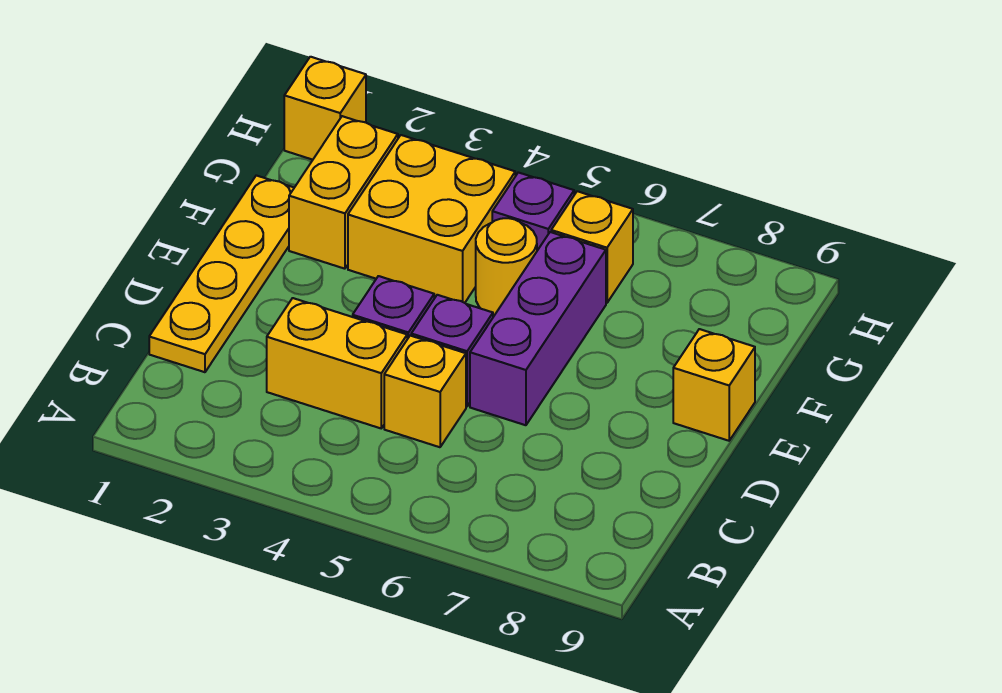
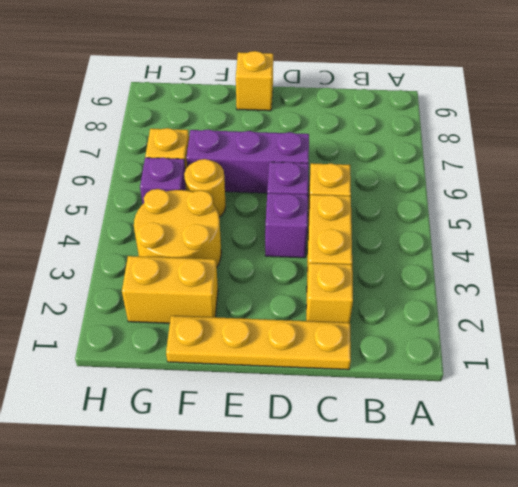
yellow brick F3:G4 level 1 -> yellow round brick F3:G4 level 1
yellow brick H1 level 1 -> yellow brick C2 level 1

